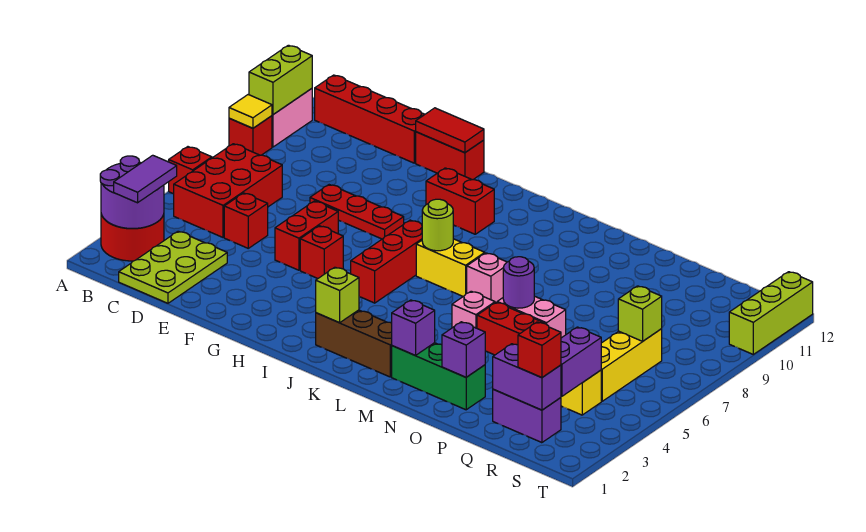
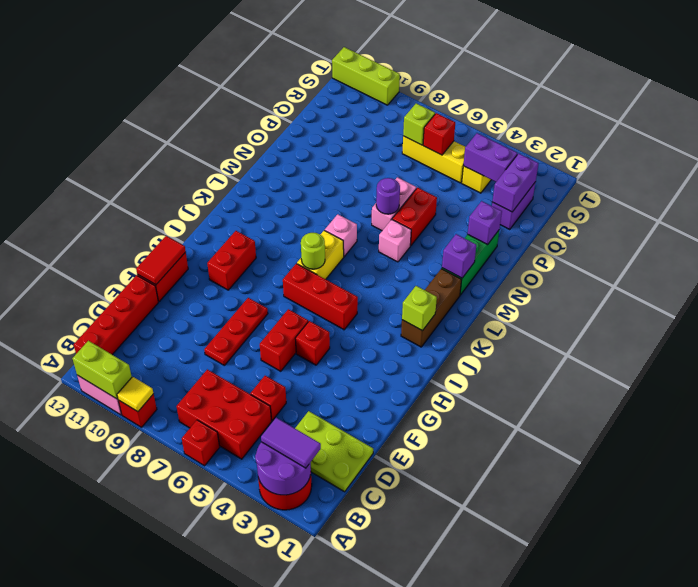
red brick F5:F6 level 1 -> red brick F6:G6 level 1
red brick R2 level 3 -> red brick R6 level 2

